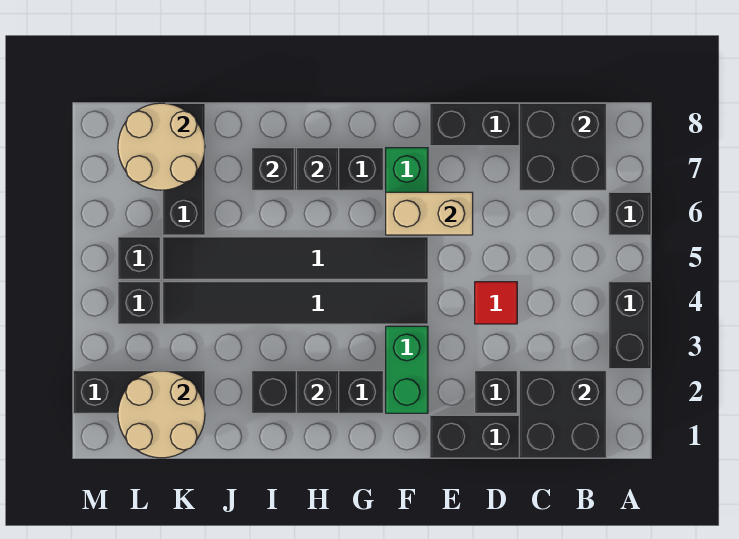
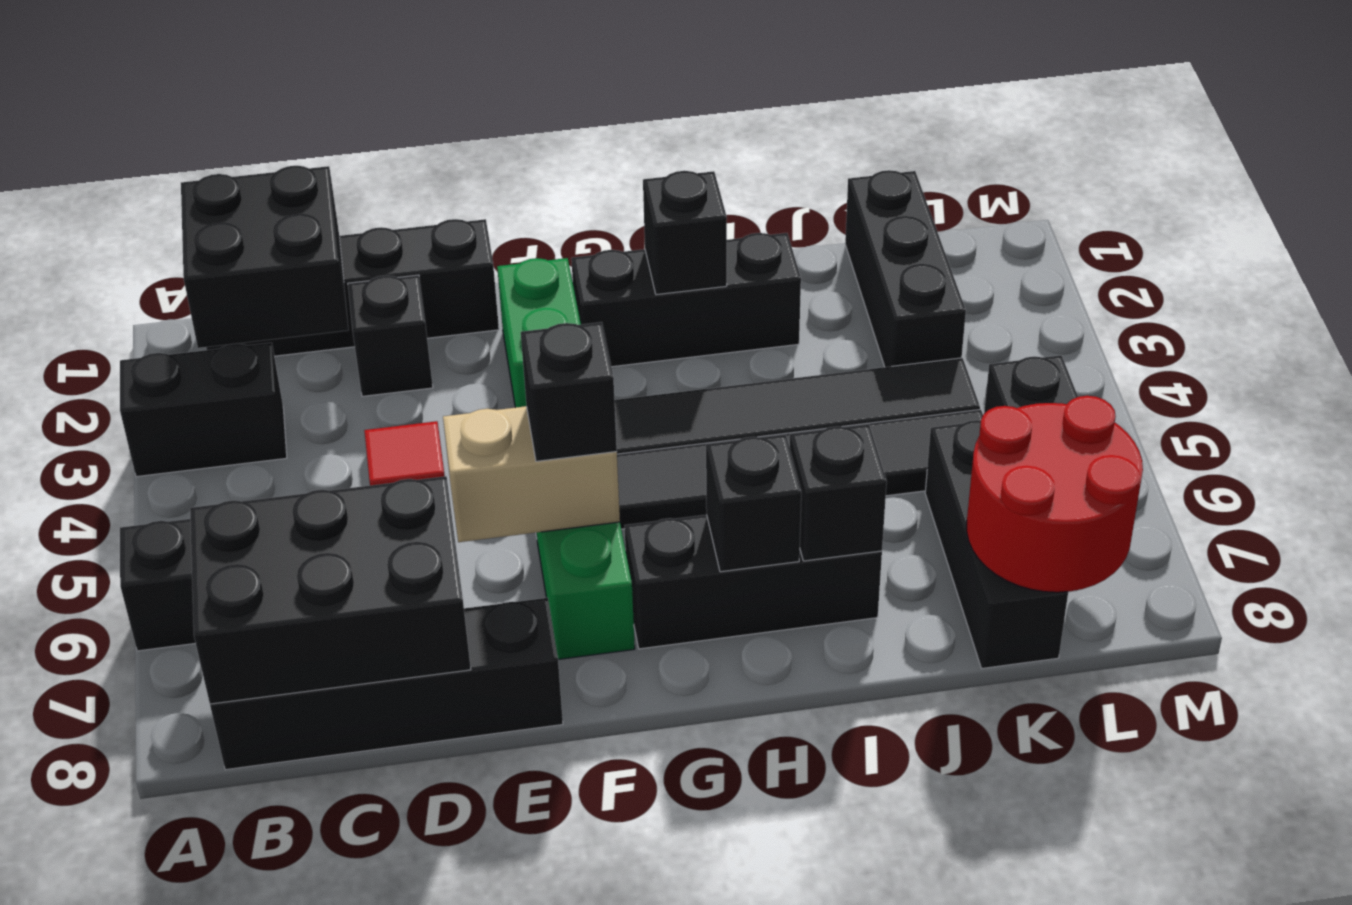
black brick A3:A4 level 1 -> black brick A3:B3 level 1
black brick B7:C8 level 2 -> black brick B7:D8 level 2
tan round brick K1:L2 level 2 -> none
black brick K2:M2 level 1 -> black brick K1:K3 level 1
tan round brick K7:L8 level 2 -> red round brick K7:L8 level 2
black brick L4 level 1 -> black brick F6 level 3

